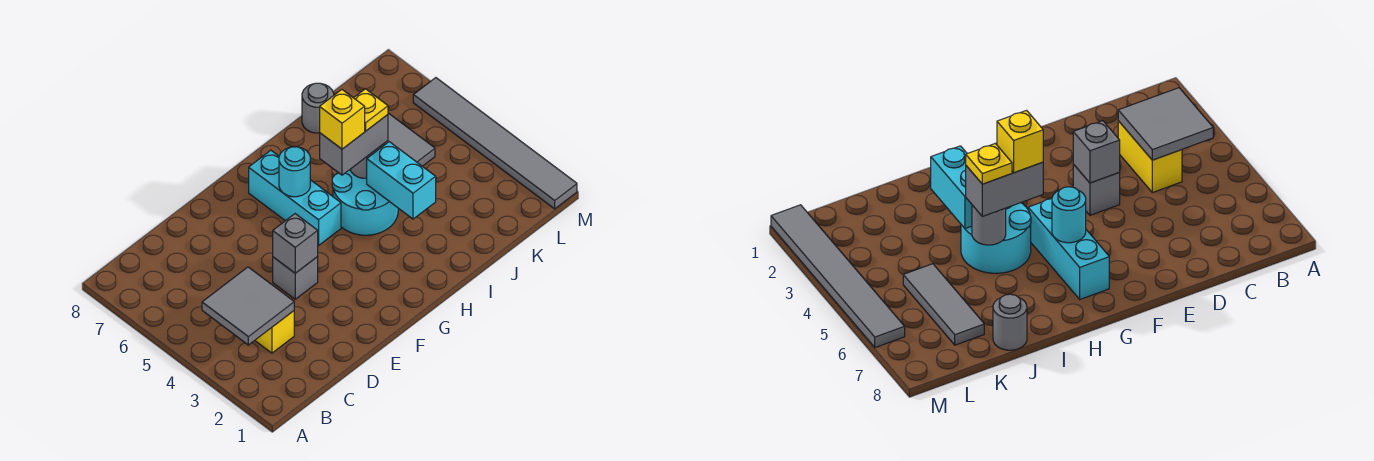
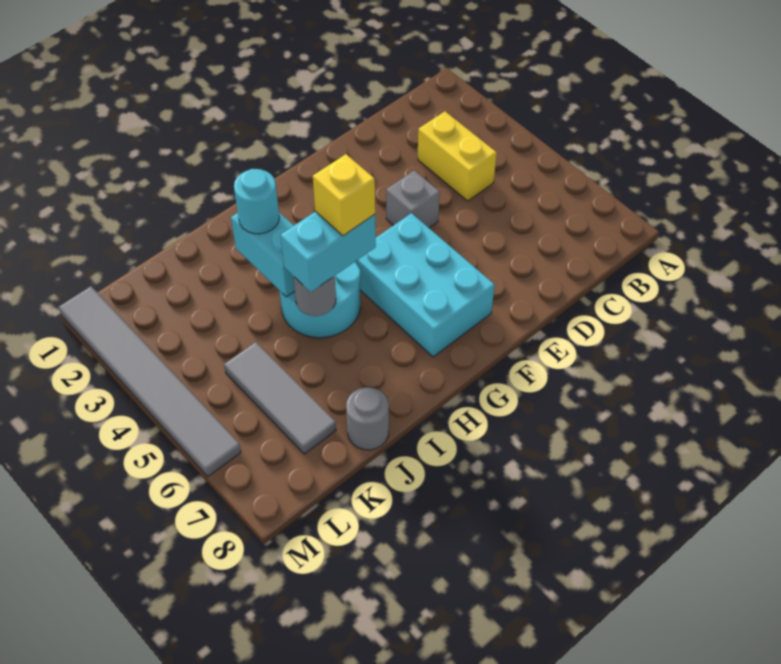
grey tile B3:C4 level 2 -> none
grey brick E4 level 2 -> none
cyan brick G5:G7 level 1 -> cyan brick F5:G7 level 1
cyan round brick G6 level 2 -> cyan round brick I3 level 3
grey brick H5:I5 level 3 -> cyan brick H5:I5 level 3
yellow plate I5 level 4 -> none

